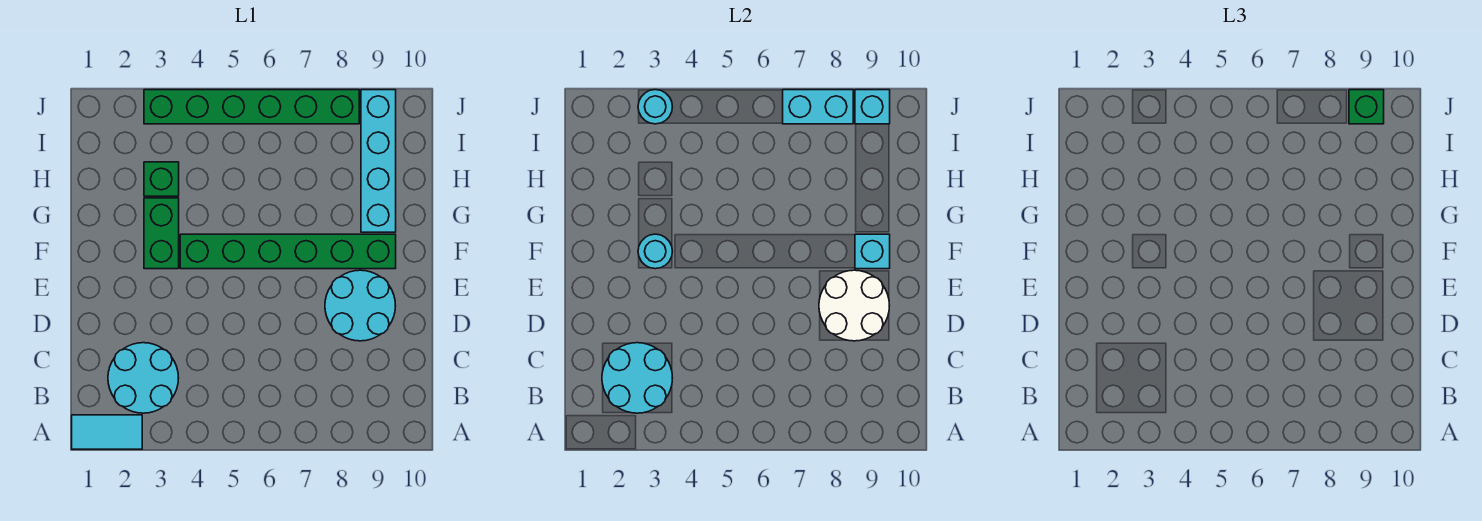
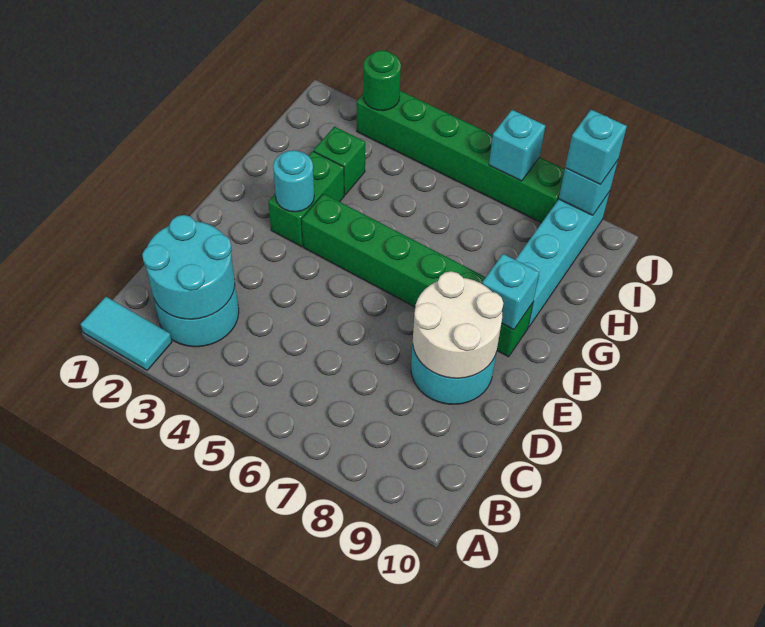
cyan round brick J3 level 2 -> green round brick J3 level 2
cyan brick J7:J8 level 2 -> cyan brick J7 level 2
green brick J9 level 3 -> cyan brick J9 level 3

